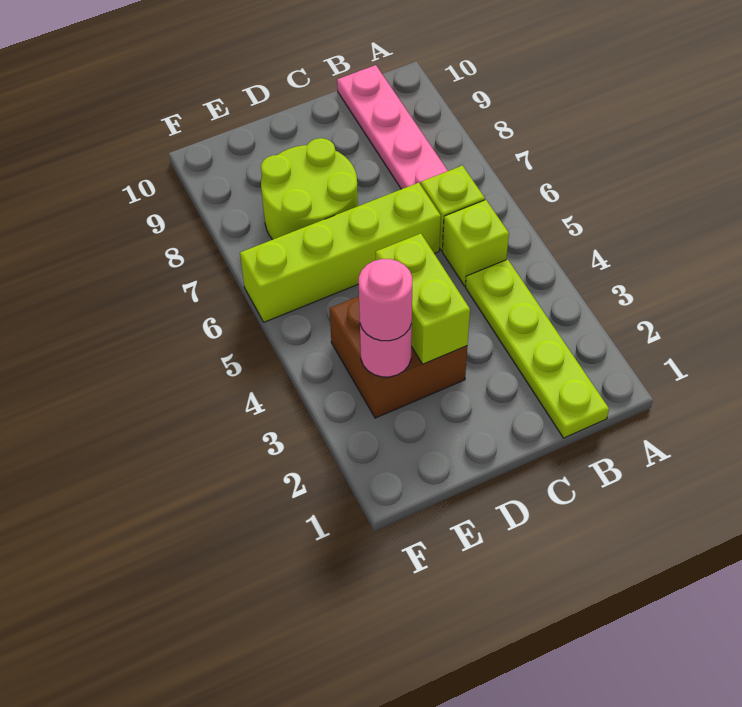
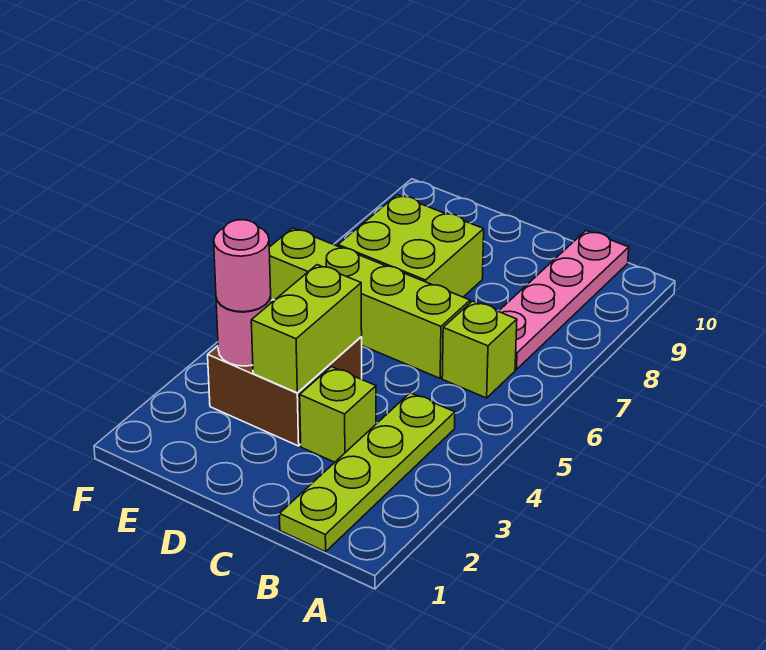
lime brick B5 level 1 -> lime brick C3 level 1
lime round brick D7:E8 level 1 -> lime brick D7:E8 level 1

